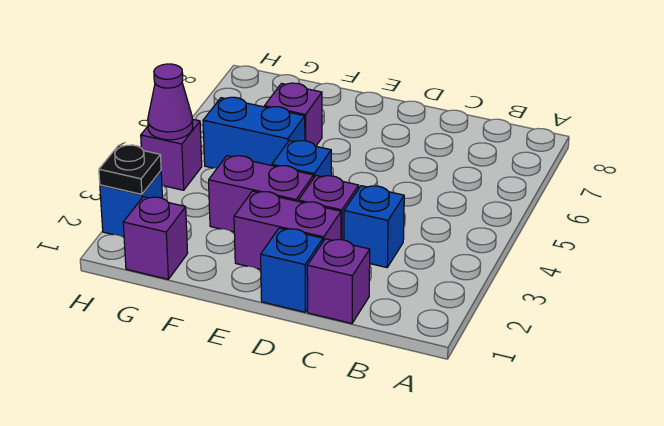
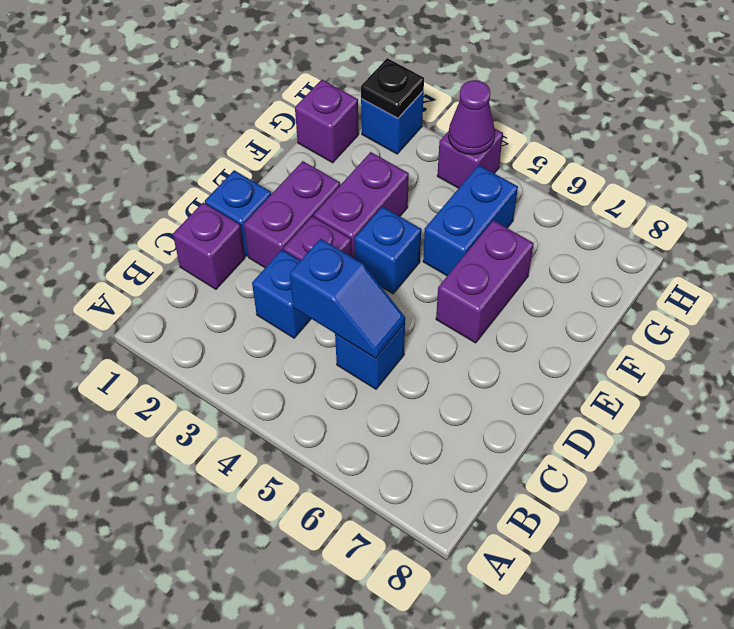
none -> blue slope C4:C5 level 2 top 4
none -> blue brick C5 level 1
purple brick F6 level 1 -> purple brick E6:F6 level 1

